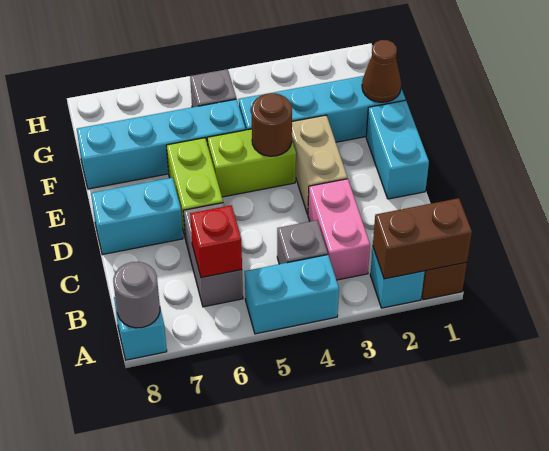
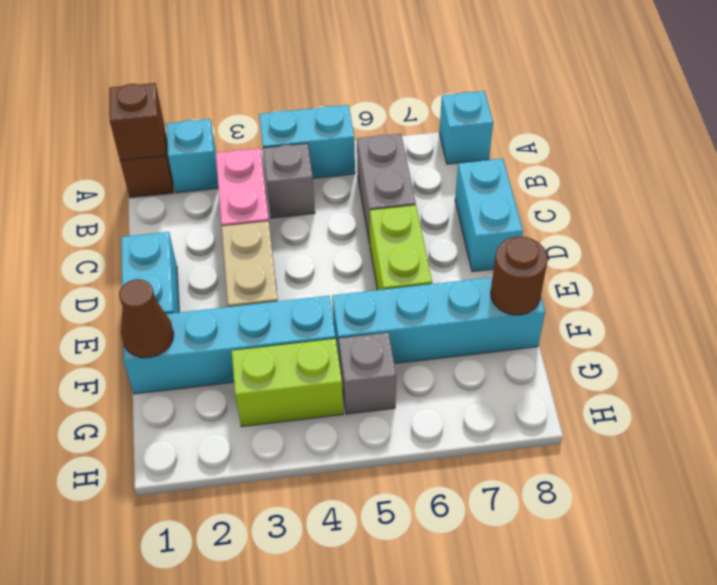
brown brick A1:A2 level 2 -> brown brick A1 level 2
grey round brick A8 level 2 -> none
red brick B6 level 2 -> none
cyan brick D7:D8 level 1 -> cyan brick C8:D8 level 1
lime brick E4:E5 level 1 -> lime brick G3:G4 level 1
brown round brick E4 level 2 -> brown round brick F8 level 2

